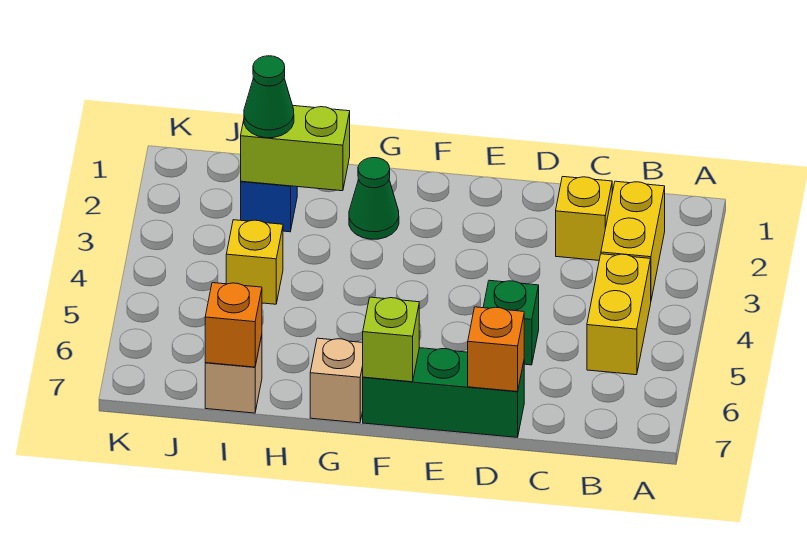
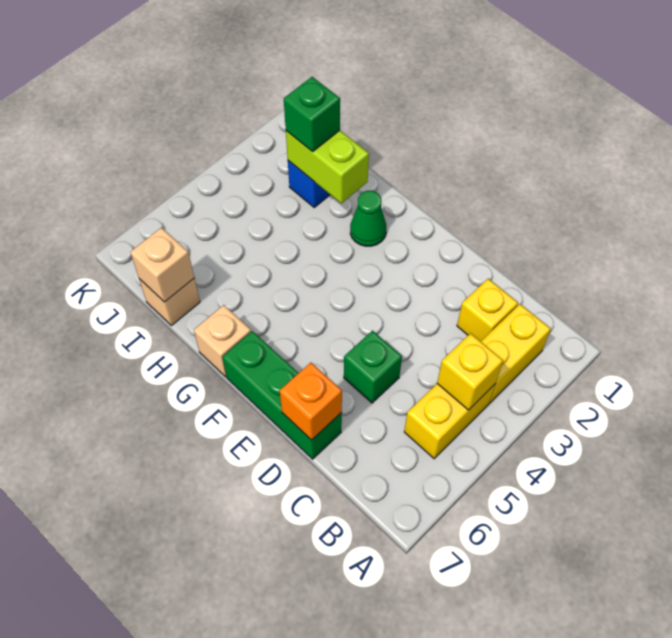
lime brick F7 level 2 -> none
green cone I2 level 3 -> green brick I2 level 3
yellow brick I4 level 1 -> yellow brick B4 level 2
orange brick I7 level 2 -> tan brick I7 level 2

